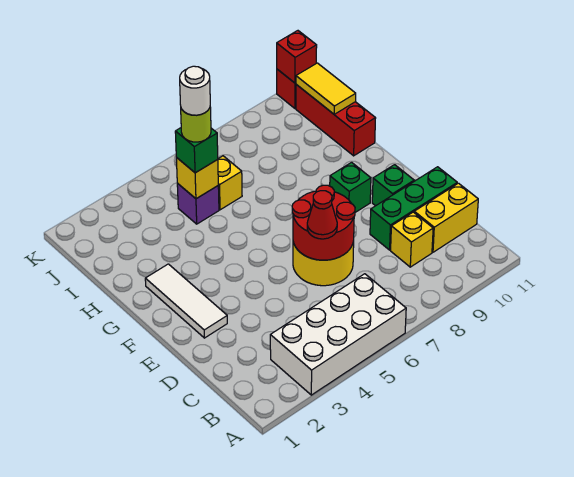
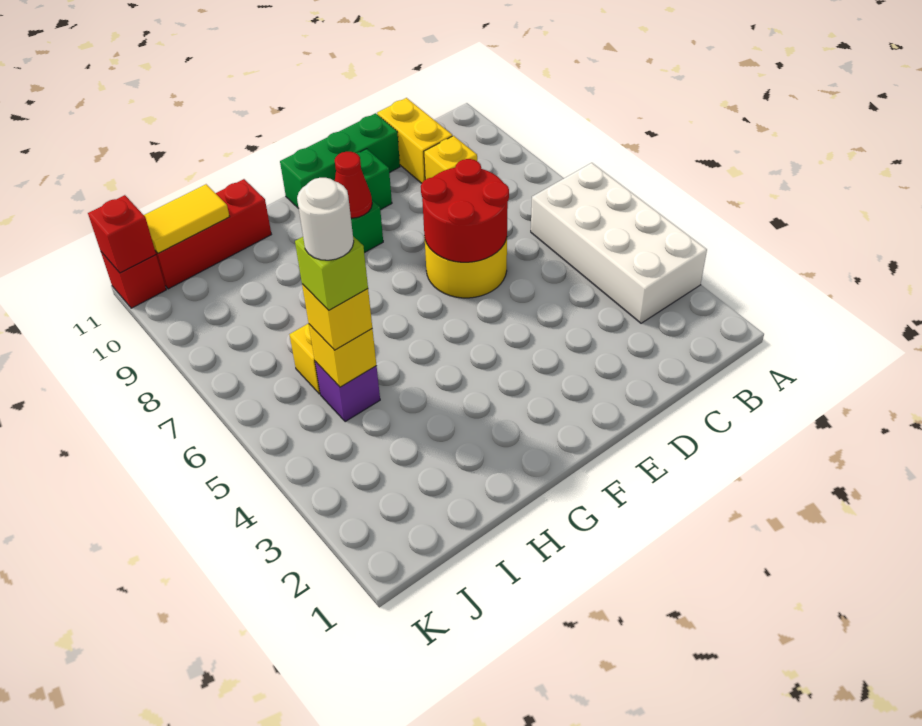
red cone D6 level 3 -> red cone F9 level 2
green brick D9:D11 level 1 -> green brick D11:F11 level 1
white tile E2:G2 level 1 -> none
green brick I5 level 3 -> yellow brick I5 level 3
lime round brick I5 level 4 -> lime brick I5 level 4

